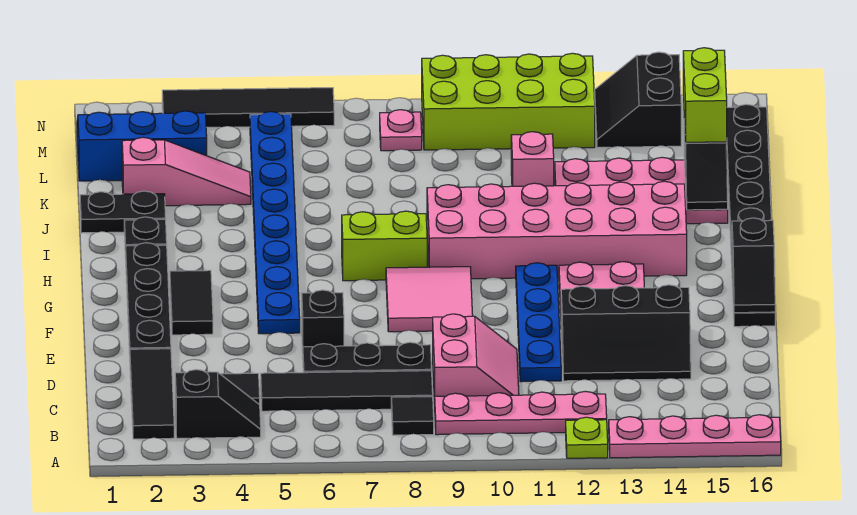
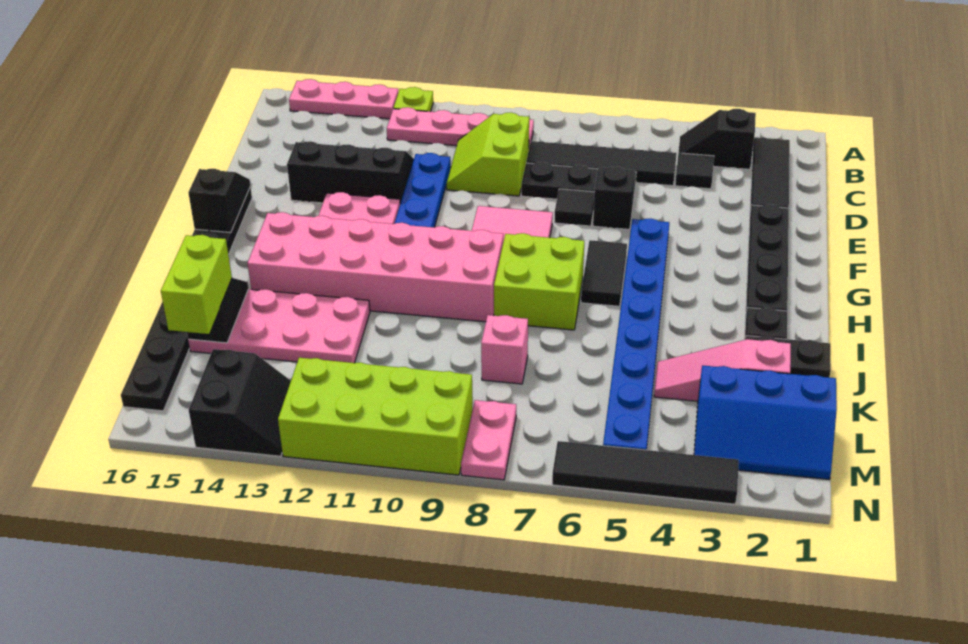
pink plate A13:A16 level 1 -> pink plate A13:A15 level 1
black tile B8 level 1 -> black tile E7 level 1
pink slope C9:D10 level 1 top 9 -> lime slope C9:D10 level 1 top 9
black tile F3:G3 level 1 -> black tile G6:H6 level 1
lime brick H7:H8 level 1 -> lime brick H7:I8 level 1
pink brick K11 level 1 -> pink brick K8 level 1
pink plate M8 level 1 -> pink plate M8:N8 level 1

